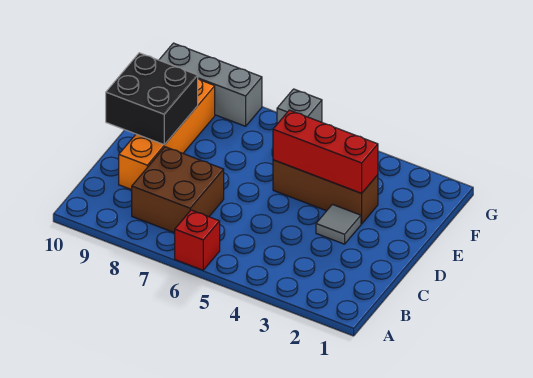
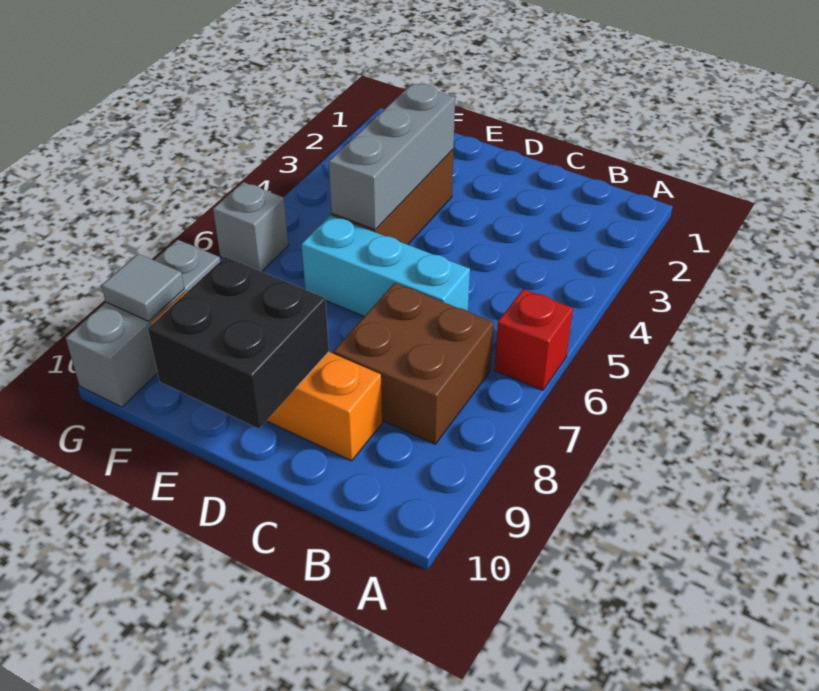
none -> cyan brick C6:E6 level 1
grey tile D3 level 1 -> grey tile G9 level 2
red brick E3:E5 level 2 -> grey brick E3:E5 level 2

